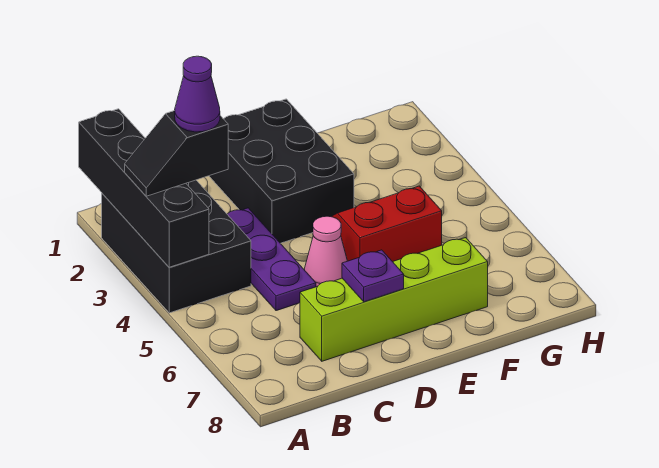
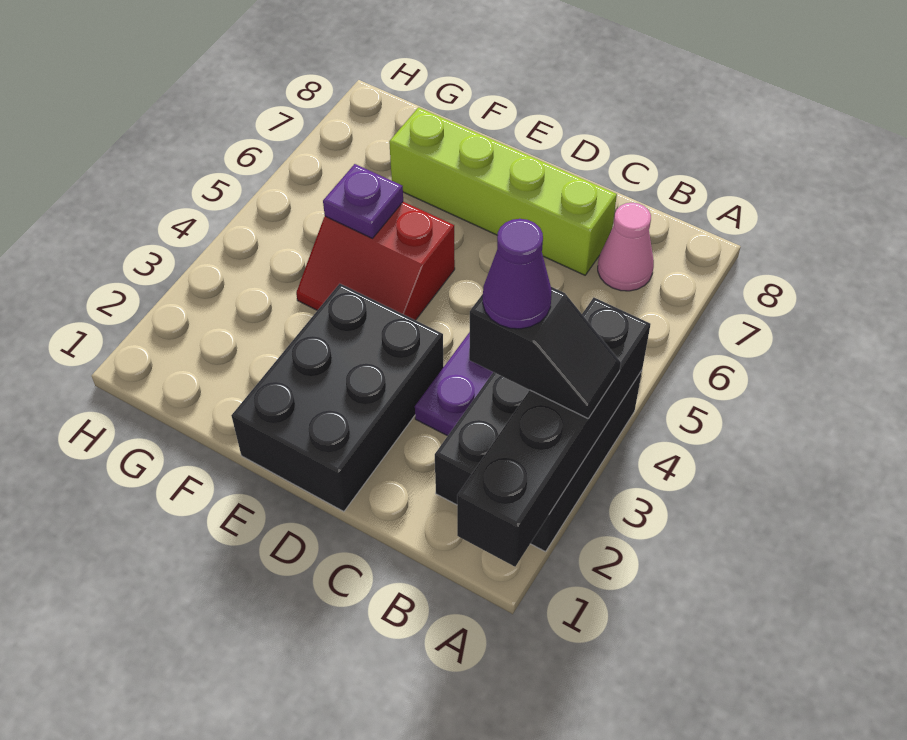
pink cone D5 level 1 -> pink cone B7 level 1
purple plate D7 level 2 -> purple plate F5 level 2

